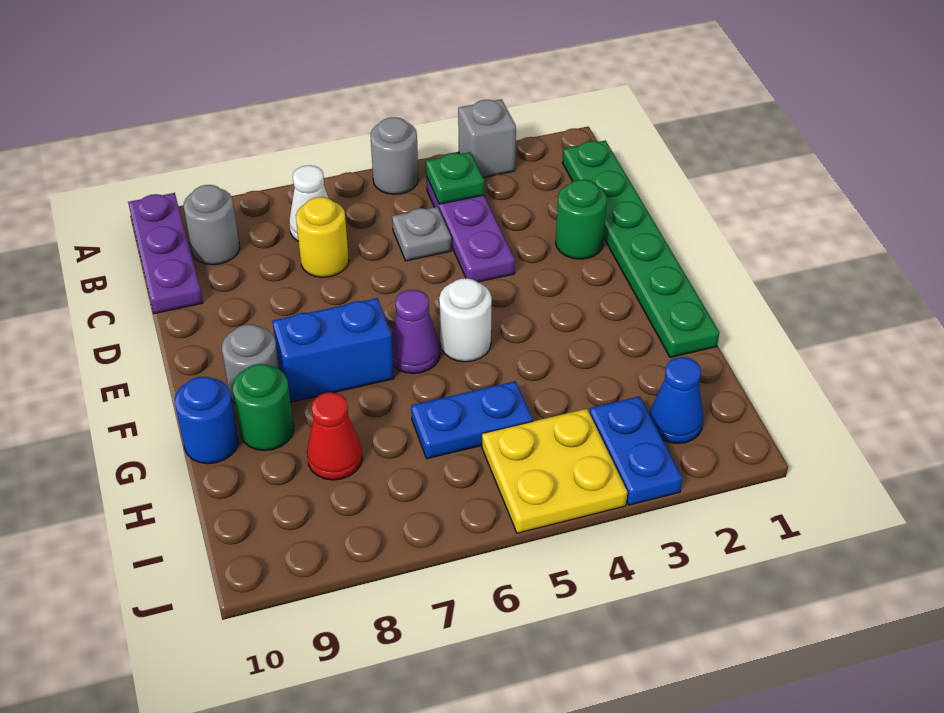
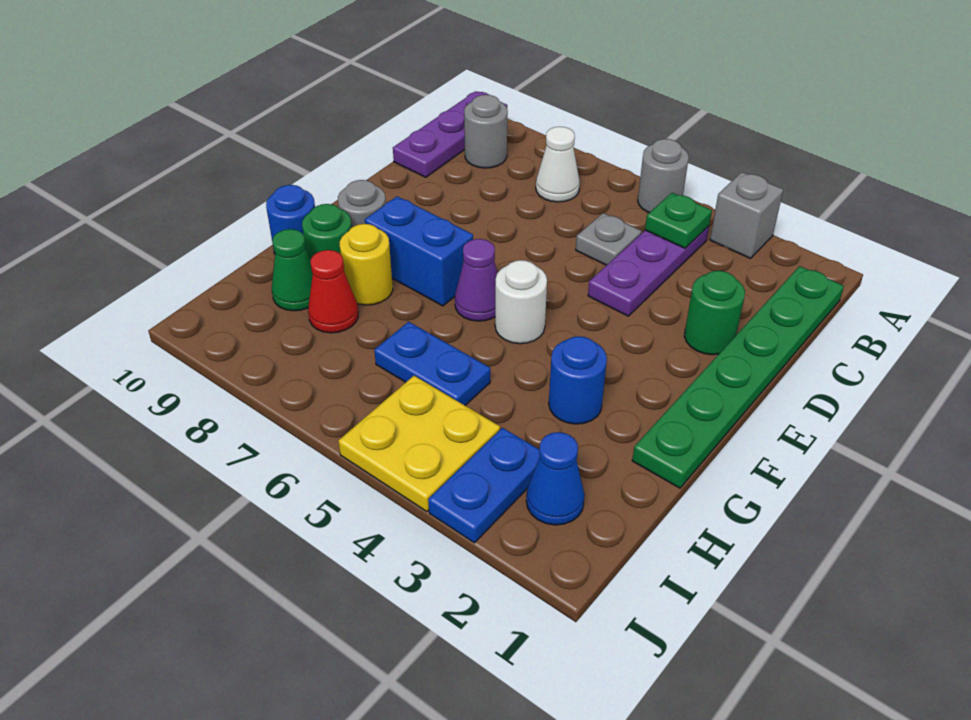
yellow round brick C7 level 1 -> yellow round brick G8 level 1
none -> blue round brick G3 level 1
none -> green cone H9 level 1

